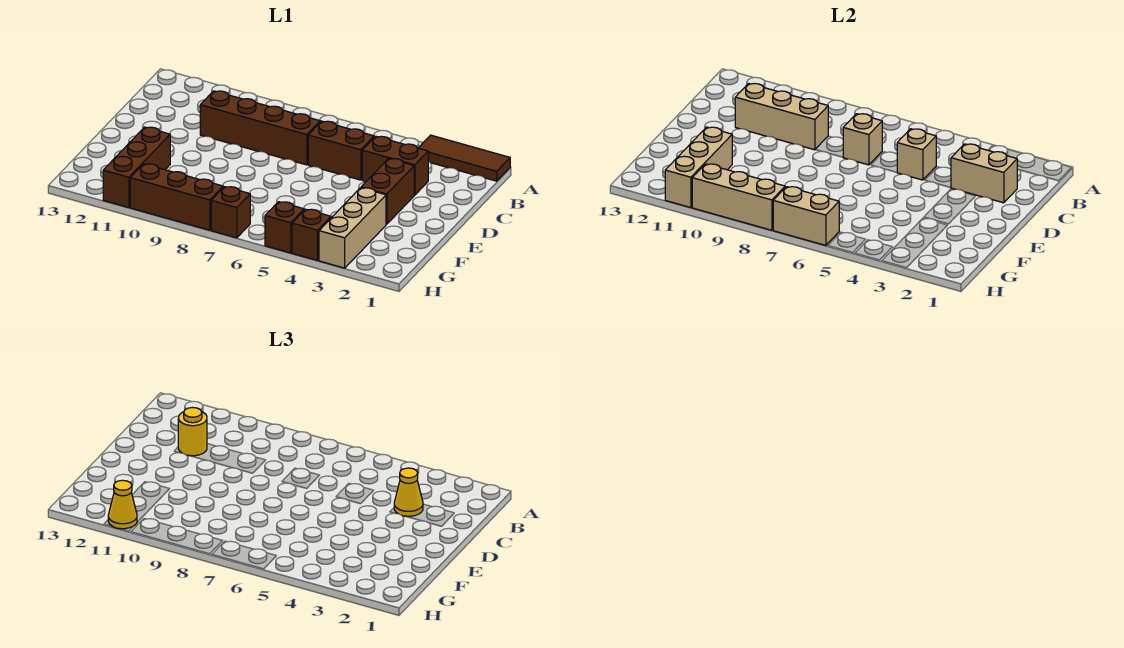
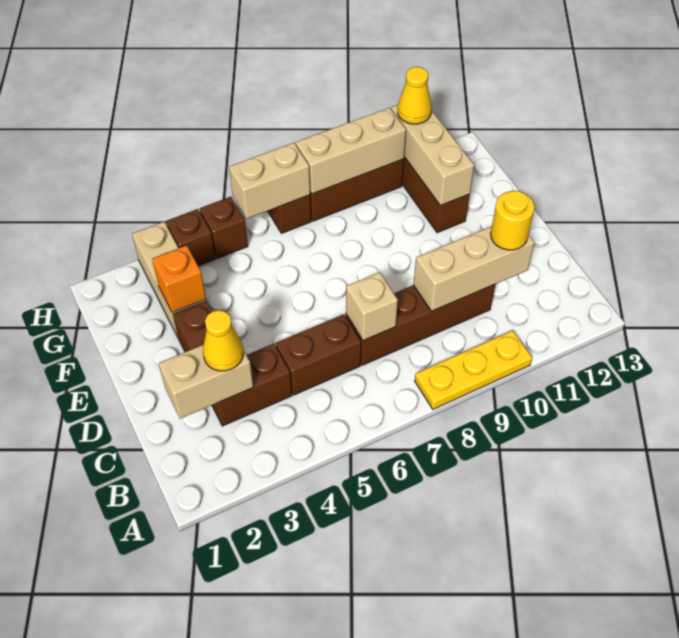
brown tile A1:A3 level 1 -> none
none -> yellow plate A8:A10 level 1
tan brick C5 level 2 -> none
none -> orange brick F3 level 2

